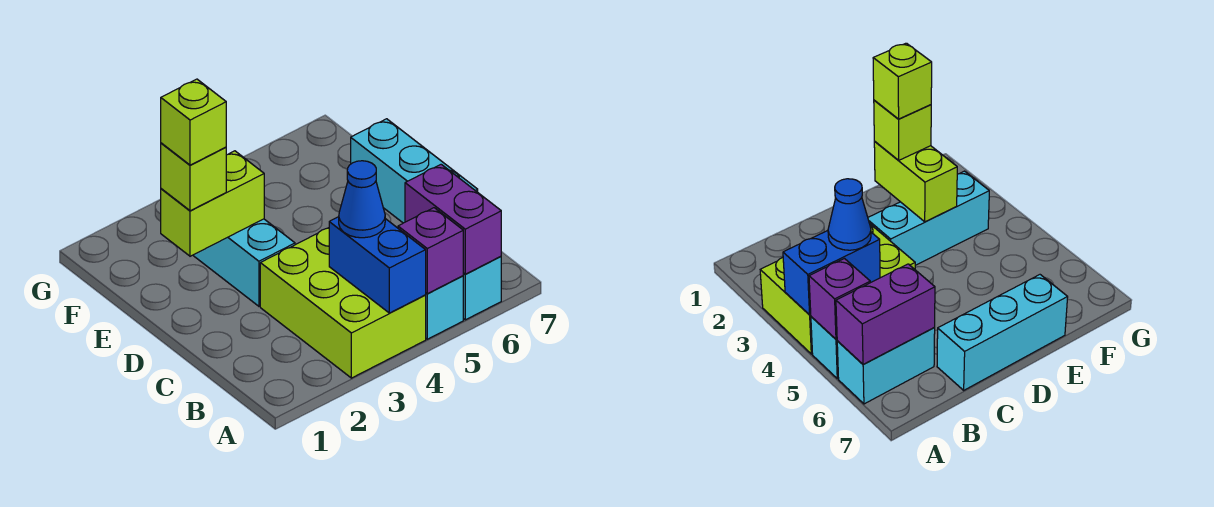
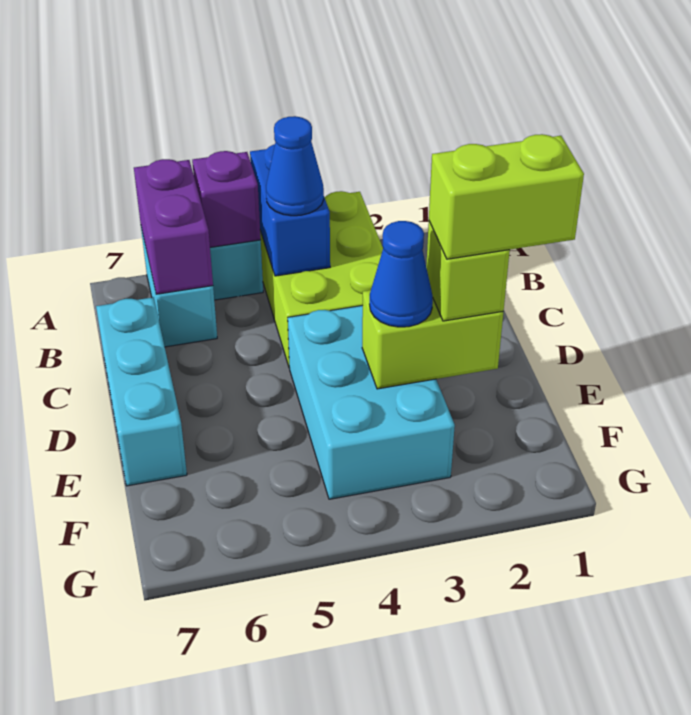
cyan brick D3:F3 level 1 -> cyan brick D3:F4 level 1
lime brick E2 level 4 -> lime brick E1:E2 level 4
none -> blue cone E3 level 3

